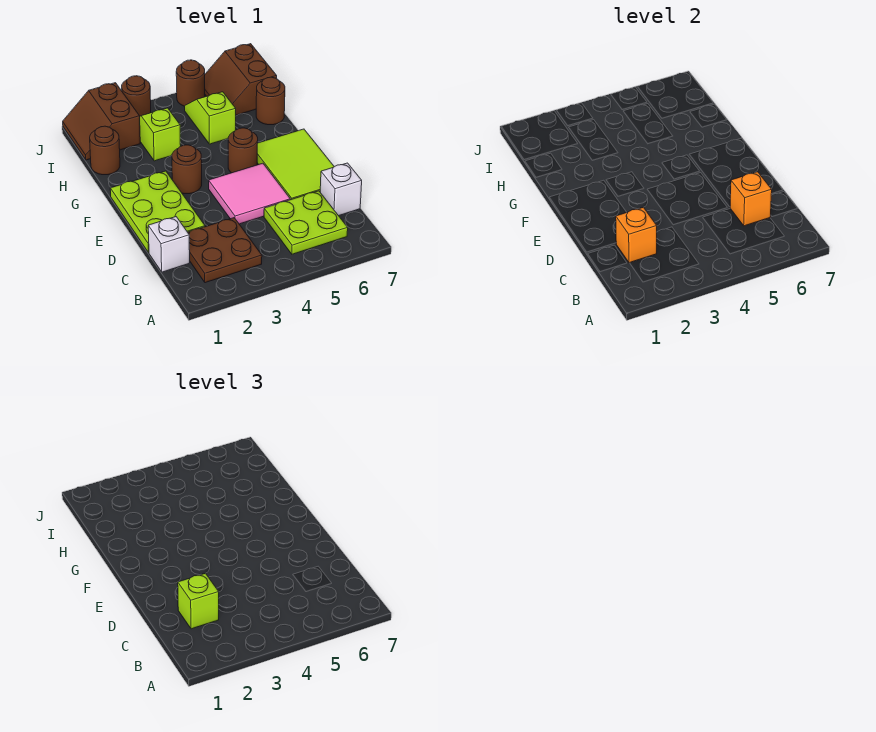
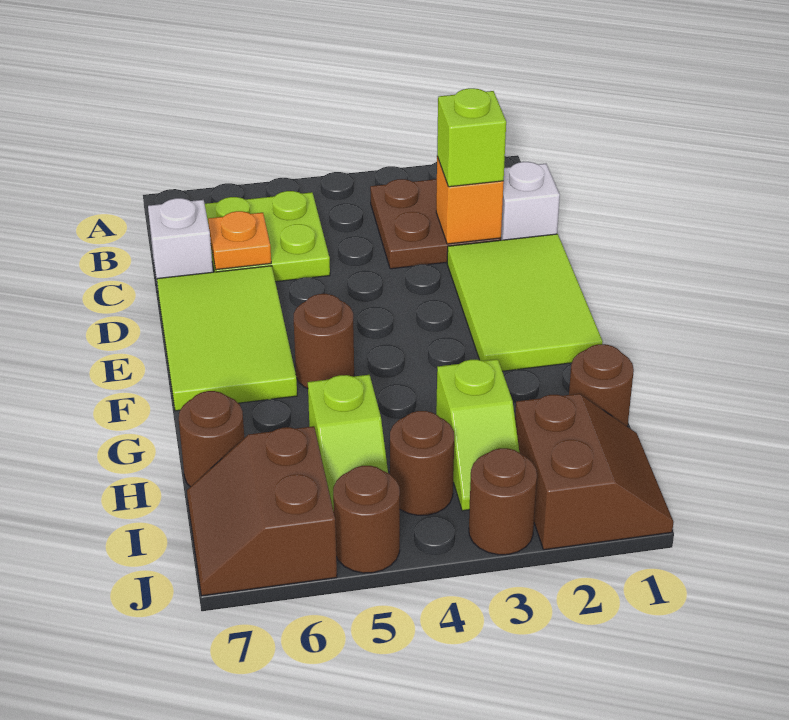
orange brick C6 level 2 -> orange plate C6 level 2
lime plate D1:F2 level 1 -> lime tile D1:F2 level 1
pink tile D4:E5 level 1 -> none
brown round brick F3 level 1 -> brown round brick I4 level 1
brown slope I6:J7 level 1 top 7 -> brown slope I6:J7 level 1 top 6

